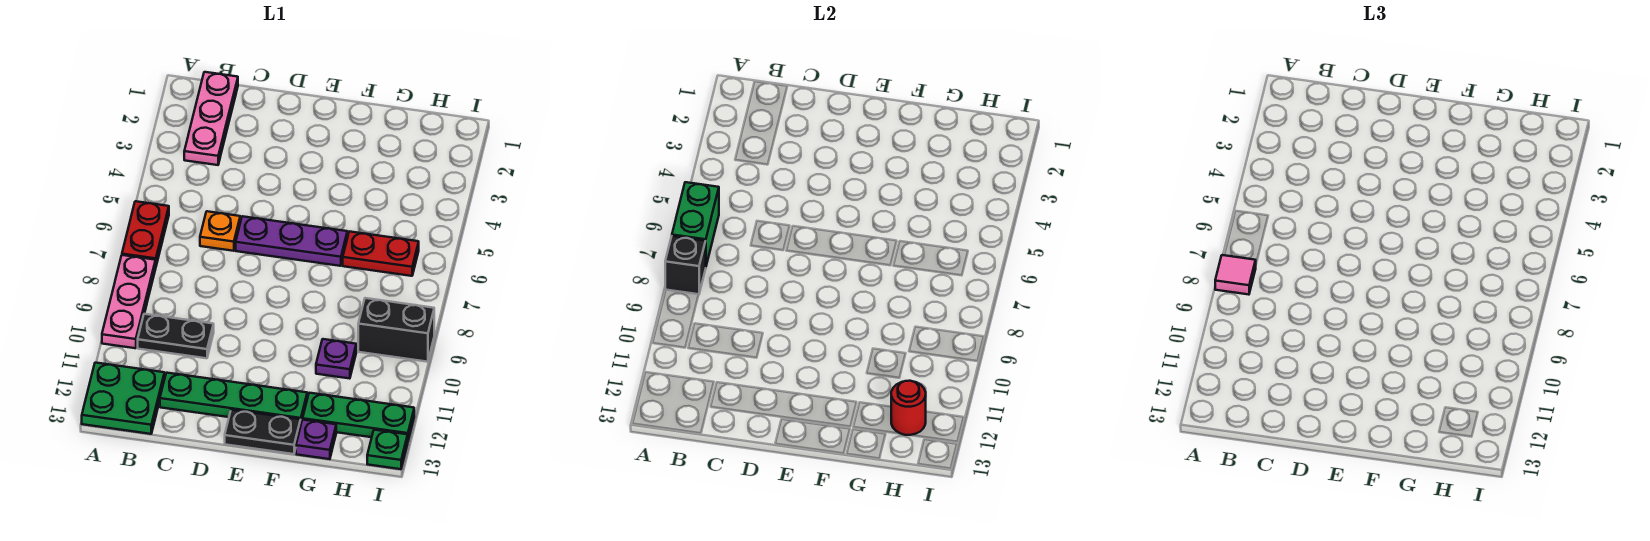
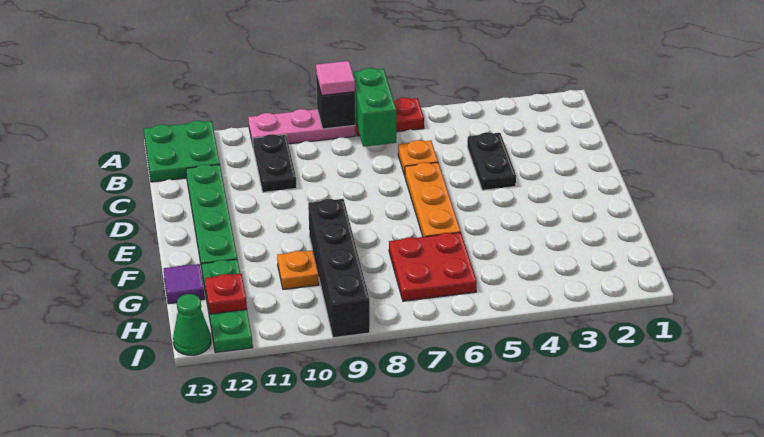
green brick A6:A7 level 2 -> green brick A7:B7 level 2
pink plate B1:B3 level 1 -> none
purple plate D6:F6 level 1 -> orange plate D6:F6 level 1
black plate E13:F13 level 1 -> black plate C4:D4 level 1
red plate G6:H6 level 1 -> red plate G6:H7 level 1
purple plate G10 level 1 -> orange plate G10 level 1
purple plate G13 level 1 -> purple tile G13 level 1
black brick H9:I9 level 1 -> black brick F9:I9 level 1
red round brick H12 level 2 -> red plate H12 level 2
green plate I13 level 1 -> green cone I13 level 1

